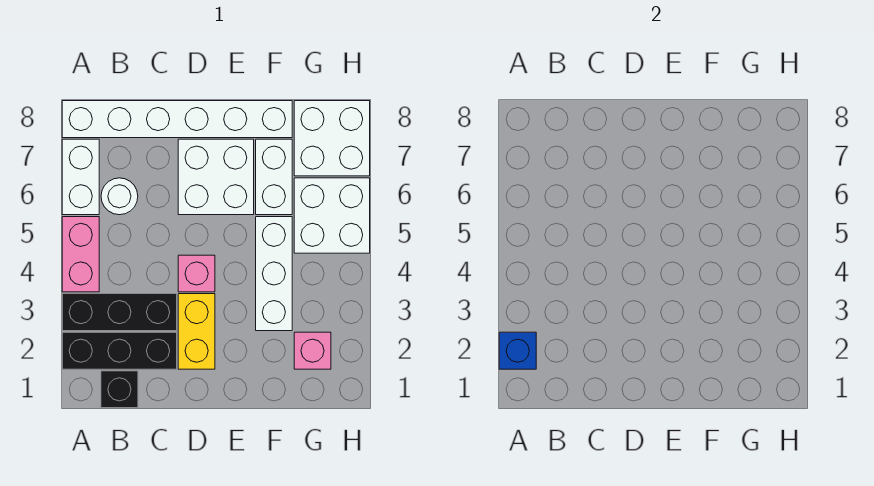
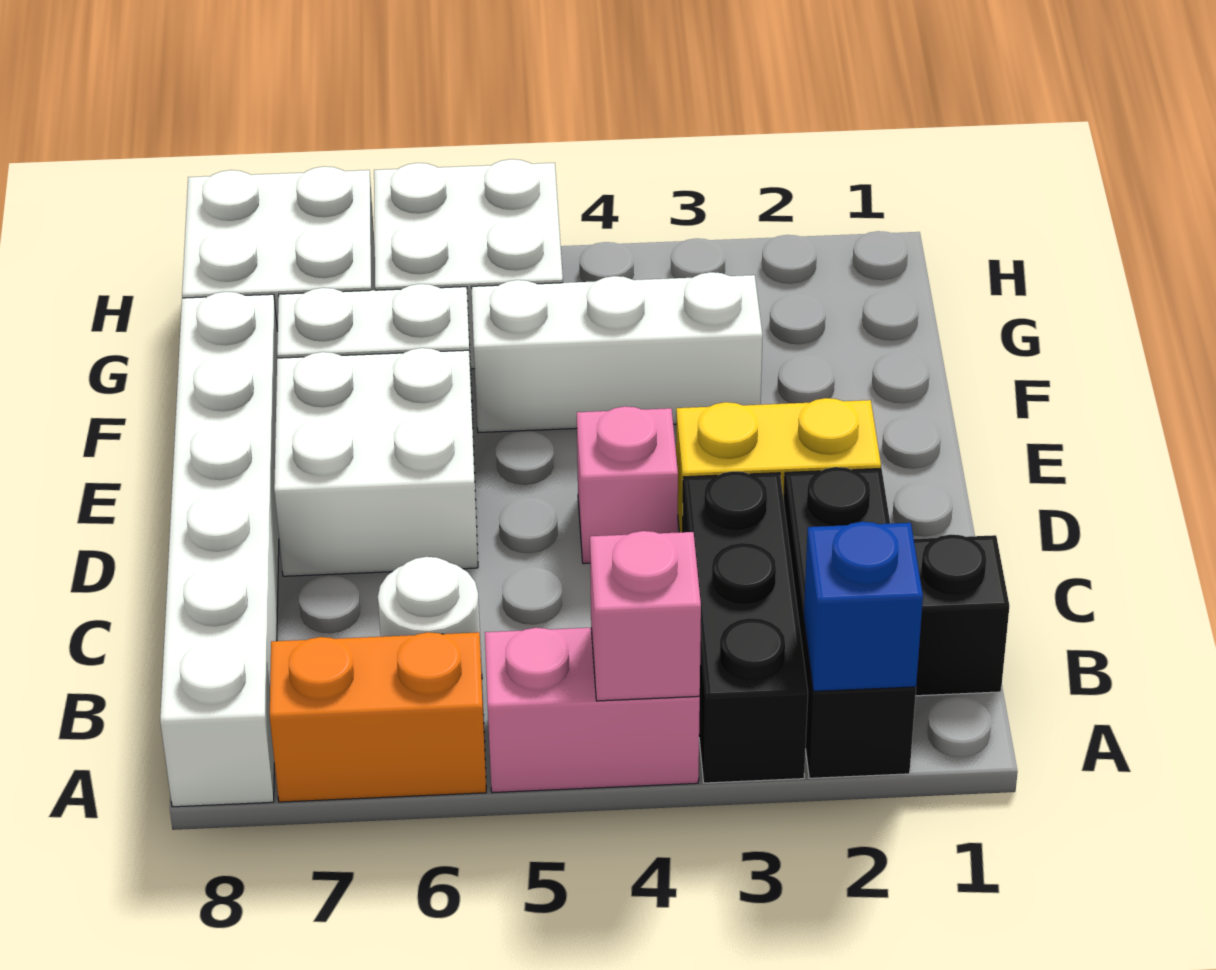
white brick A6:A7 level 1 -> orange brick A6:A7 level 1
pink brick G2 level 1 -> pink brick A4 level 2

